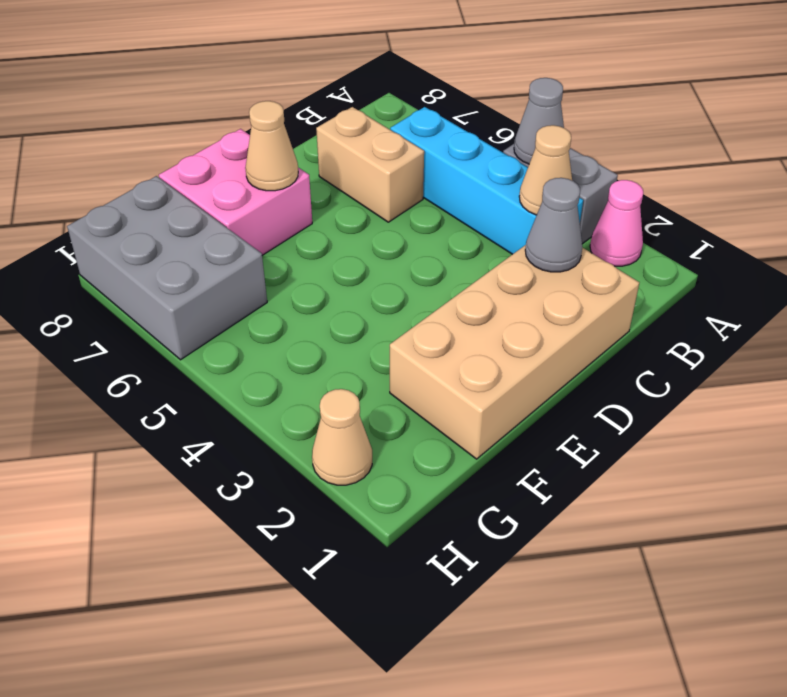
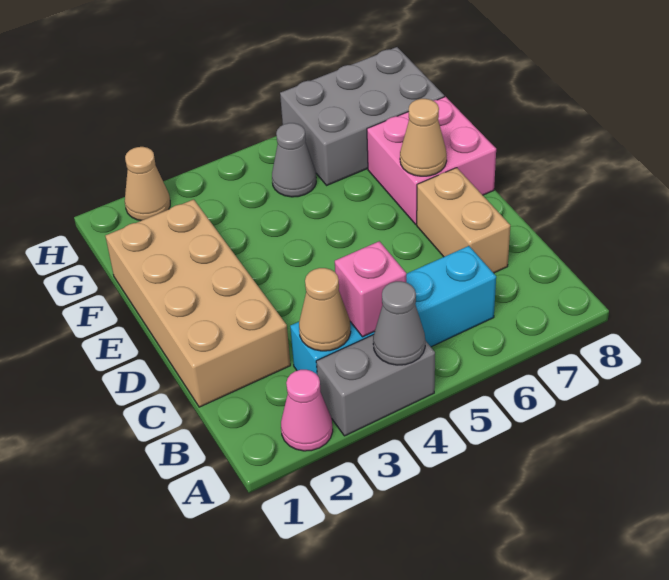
none -> pink brick B4 level 2
grey cone C2 level 2 -> grey cone G5 level 1
tan brick C6:C7 level 1 -> tan brick C7:D7 level 1

